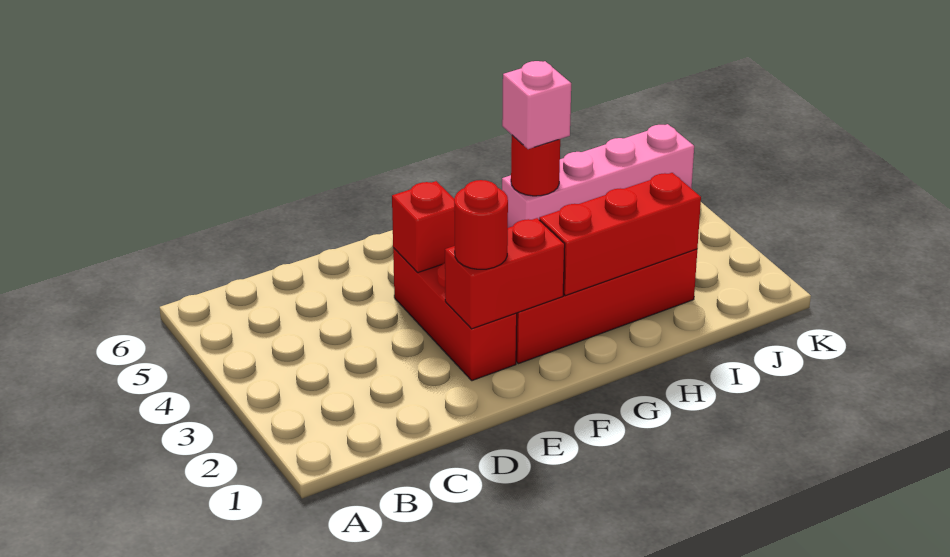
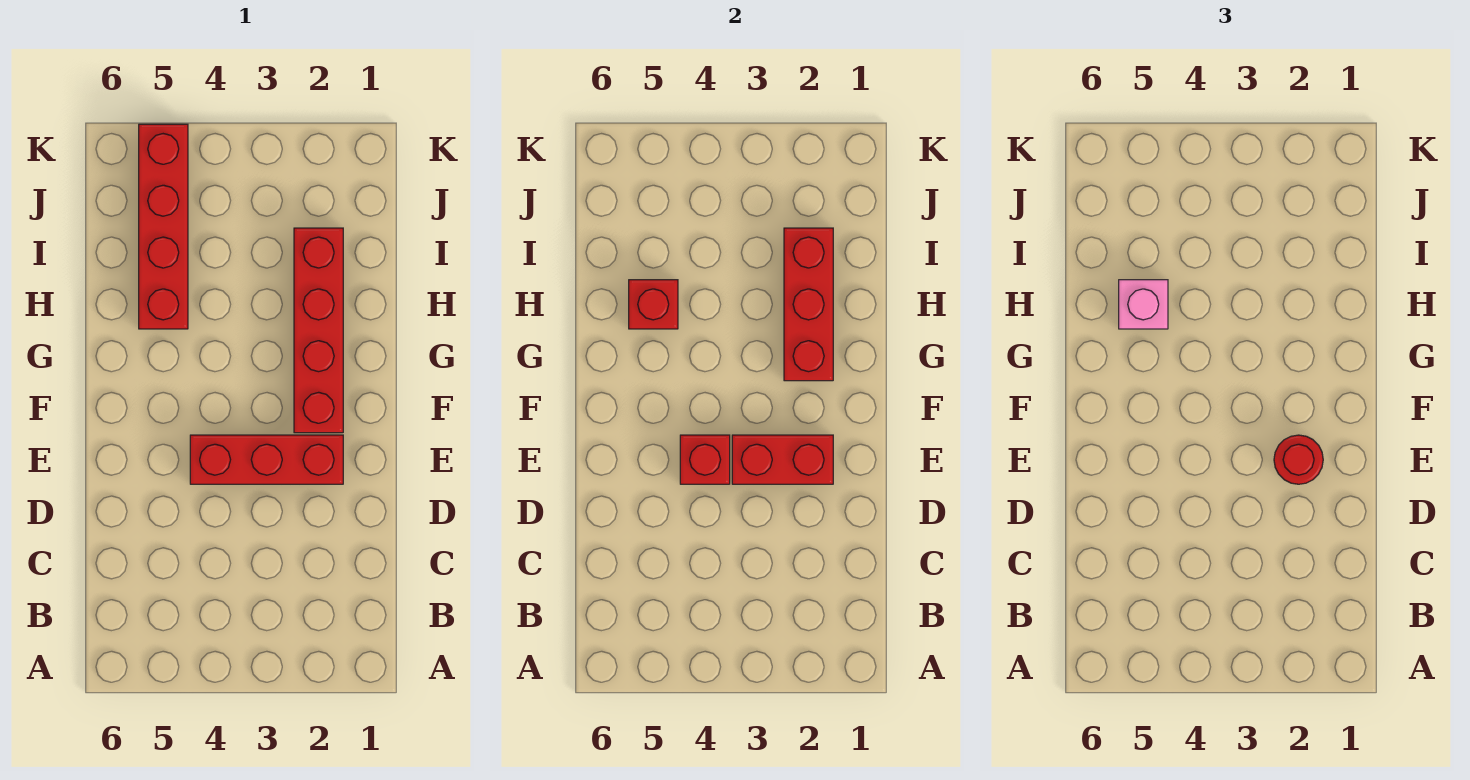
red brick E2:F2 level 2 -> red brick E2:E3 level 2
pink brick H5:K5 level 1 -> red brick H5:K5 level 1
red round brick H5 level 2 -> red brick H5 level 2

